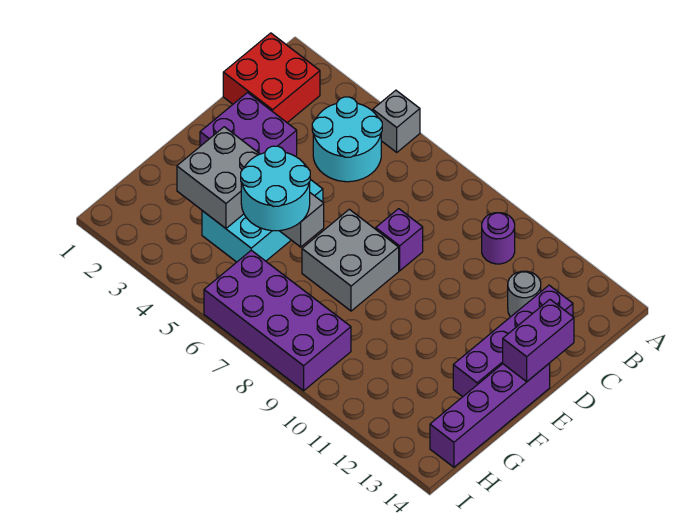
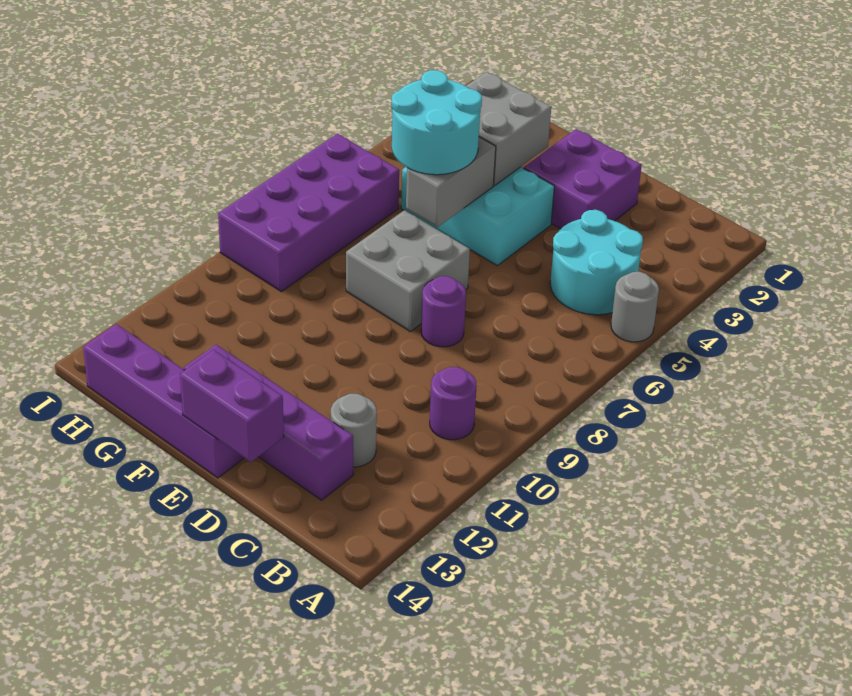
grey brick A5 level 1 -> grey round brick A5 level 1
red brick B1:C2 level 1 -> none
purple brick D8 level 1 -> purple round brick D8 level 1

